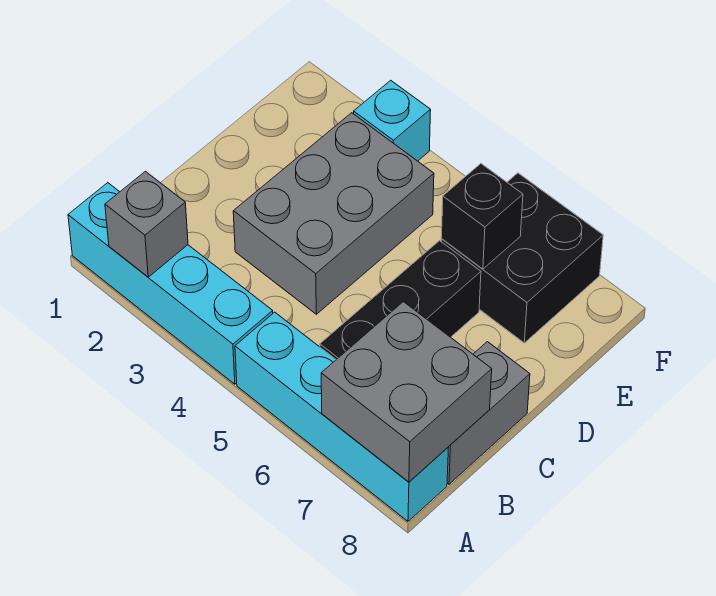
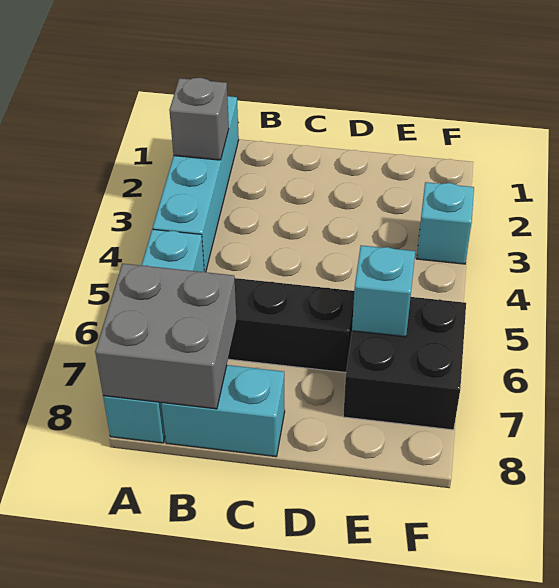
grey brick B8:C8 level 1 -> cyan brick B8:C8 level 1
grey brick C3:E4 level 1 -> none
black brick E6 level 2 -> cyan brick E6 level 2

